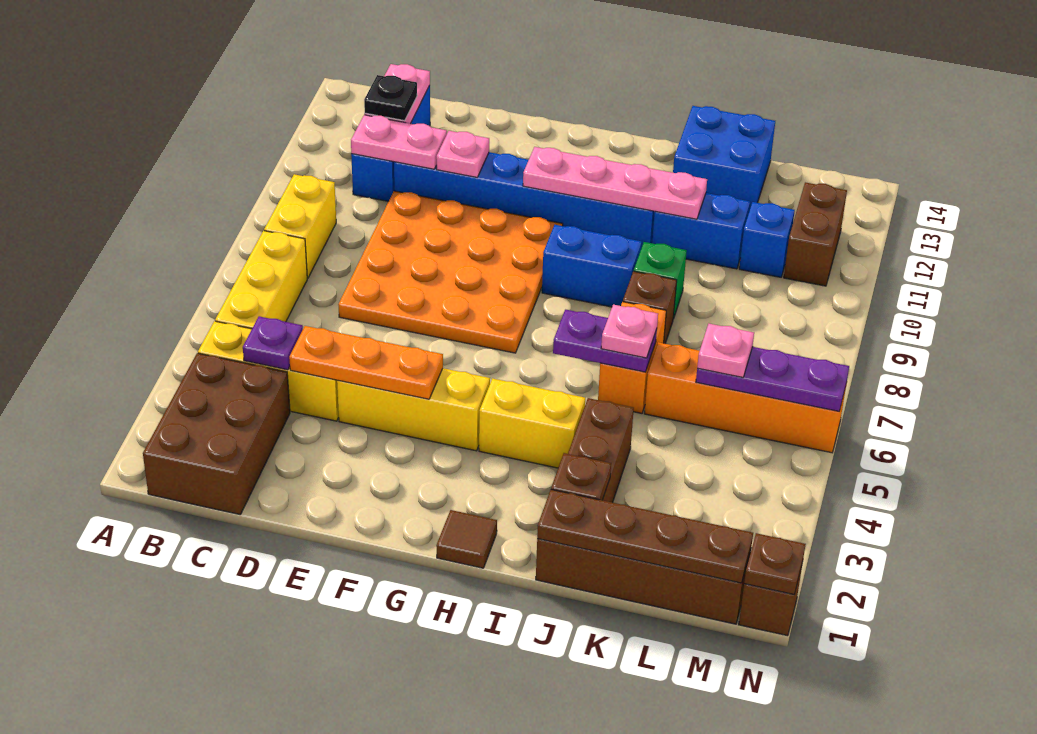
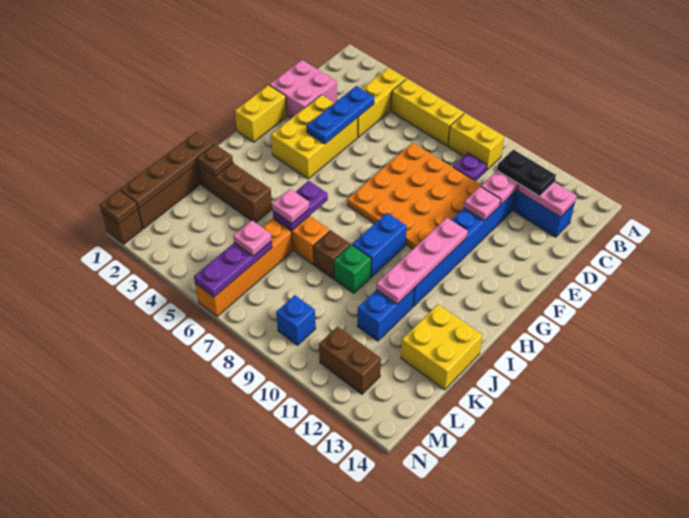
brown brick B1:C3 level 1 -> none
purple plate C4 level 2 -> purple plate C9 level 1
black plate C12 level 3 -> black plate C11:C12 level 3
none -> pink brick D1:E2 level 1
orange plate D4:F4 level 2 -> blue plate D4:F4 level 2
yellow brick E4:G4 level 1 -> yellow brick E3:G4 level 1
brown tile H1 level 1 -> none
yellow brick H4:I4 level 1 -> yellow brick F1:G1 level 1
blue brick J13:K14 level 1 -> yellow brick J13:K14 level 1
blue brick L11 level 1 -> blue brick M9 level 1

